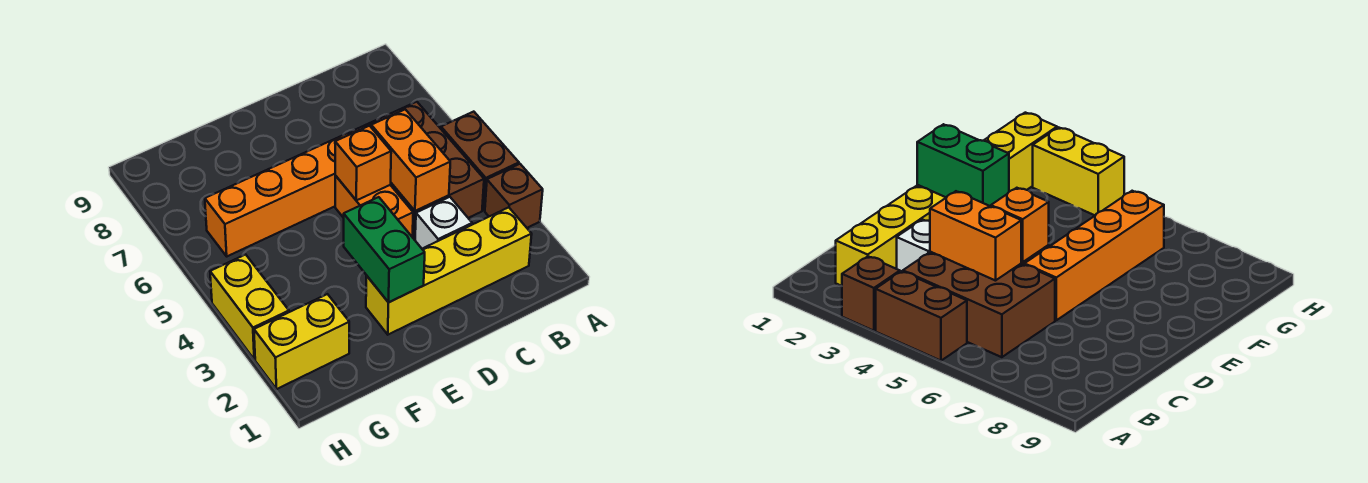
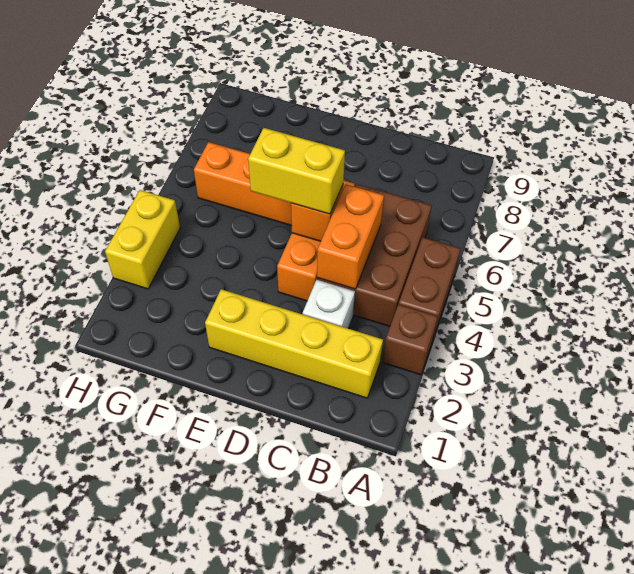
green brick E2:E3 level 2 -> none
yellow brick G2:H2 level 1 -> yellow brick D5:E5 level 3

